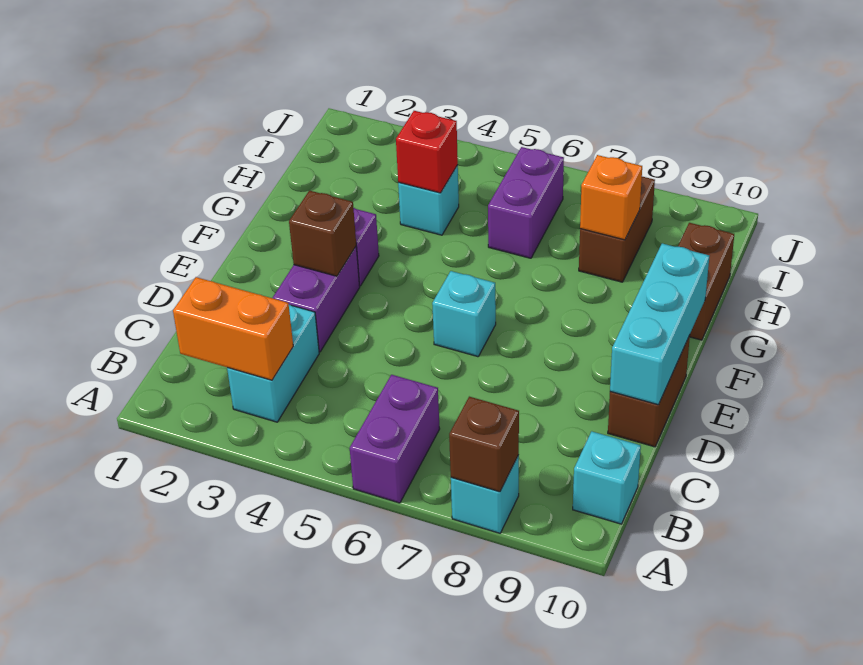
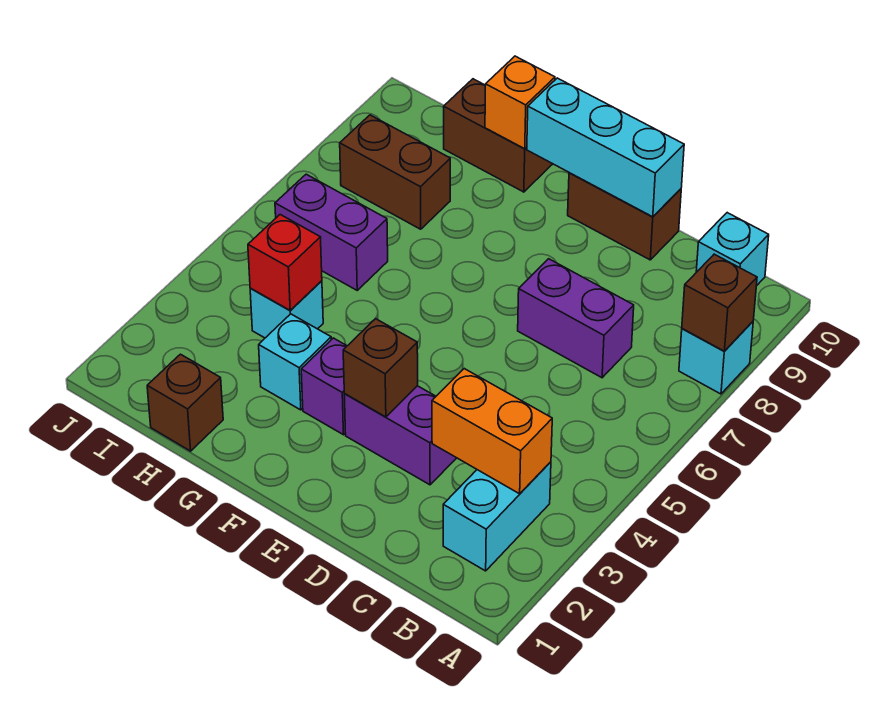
purple brick A6:B6 level 1 -> purple brick C7:D7 level 1
orange brick B2:B3 level 2 -> orange brick B3:C3 level 2
cyan brick B3:C3 level 1 -> cyan brick B2:B3 level 1
cyan brick E6 level 1 -> cyan brick G3 level 1
none -> brown brick H1 level 1
orange brick H8 level 2 -> orange brick G10 level 2

